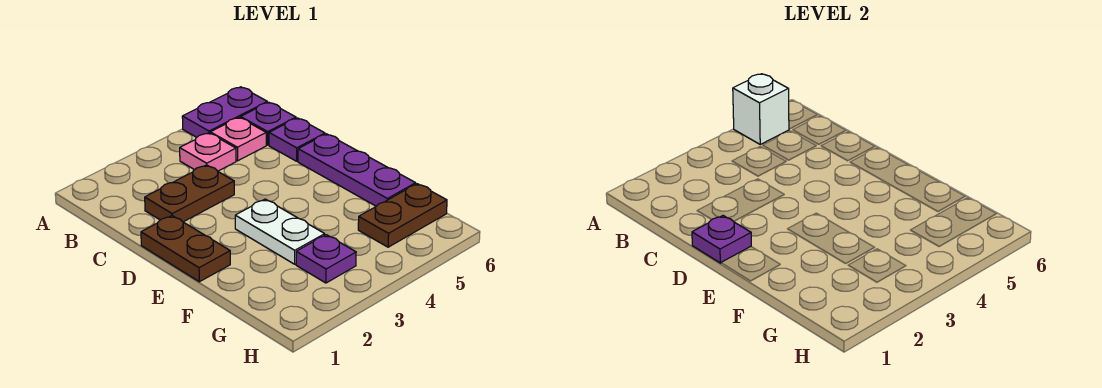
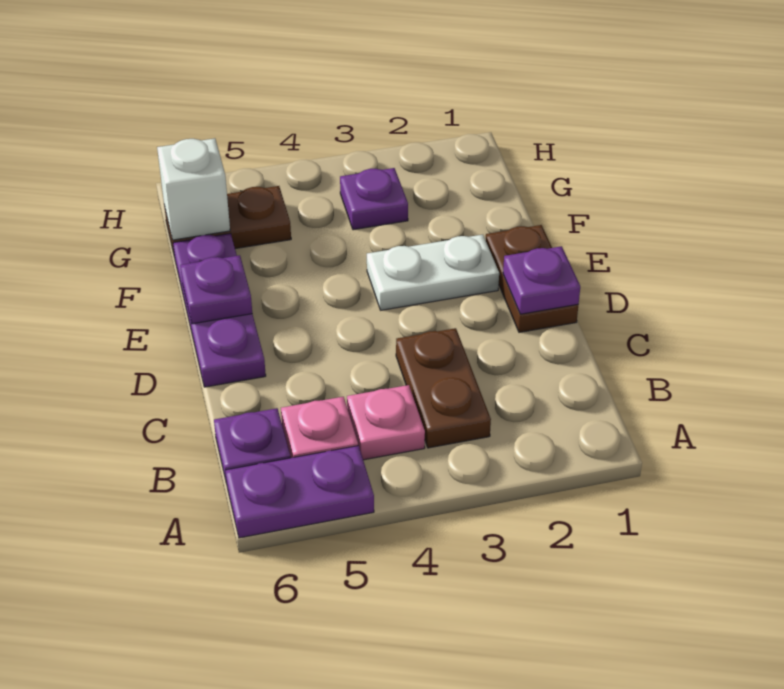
white brick A5 level 2 -> white brick G6 level 2
brown plate C2:C3 level 1 -> brown plate B3:C3 level 1
purple plate C6 level 1 -> purple plate E6 level 2
white plate E3:F3 level 1 -> white plate E2:E3 level 1

